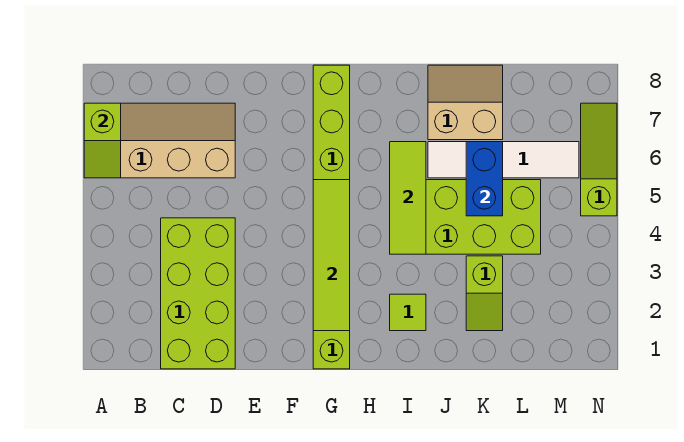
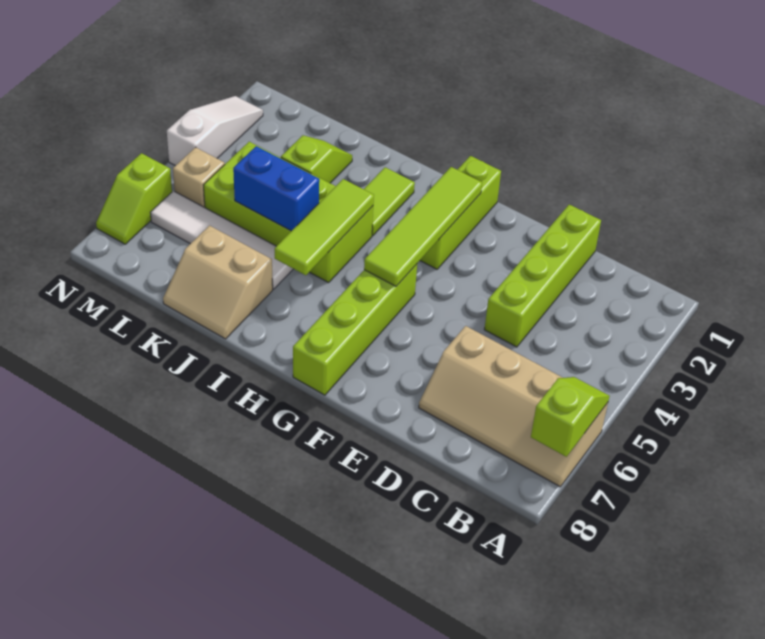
lime brick C1:D4 level 1 -> lime brick D1:D4 level 1
lime tile I2 level 1 -> lime tile I2:I3 level 1
blue brick K5:K6 level 2 -> blue brick J5:K5 level 2
none -> tan brick M5 level 1
none -> white slope N2:N4 level 1 top 4
lime slope N5:N7 level 1 top 5 -> lime slope N6:N7 level 1 top 6

